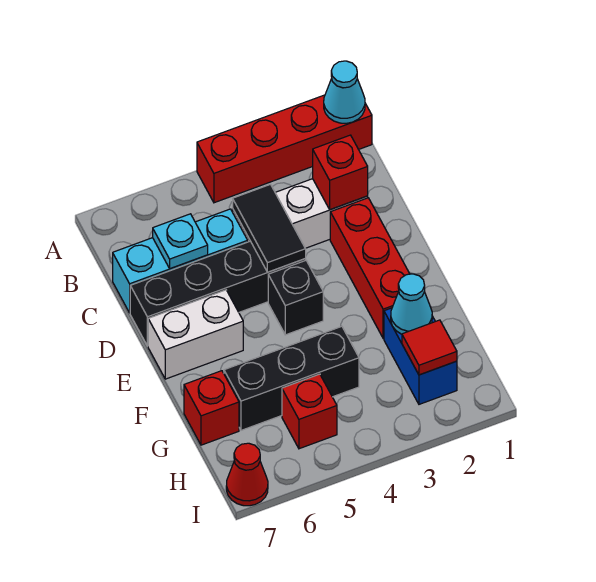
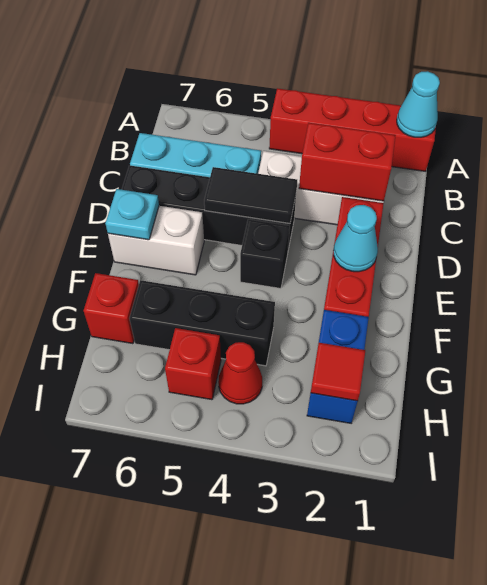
red brick C2 level 2 -> red brick C2:C3 level 2
black tile C4:D4 level 2 -> black tile D4:D5 level 2
cyan plate C6 level 2 -> cyan plate E7 level 2
cyan cone G2 level 2 -> cyan cone E2 level 2
red cone I7 level 1 -> red cone H4 level 1

